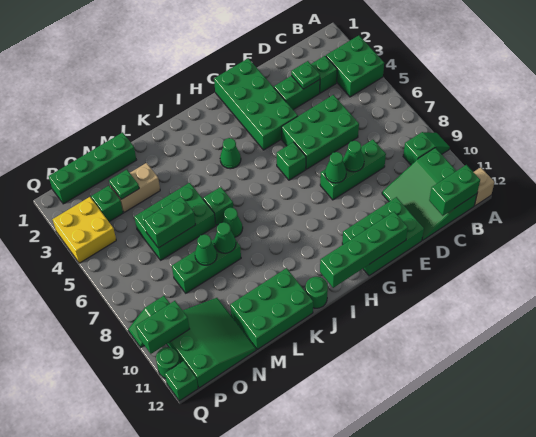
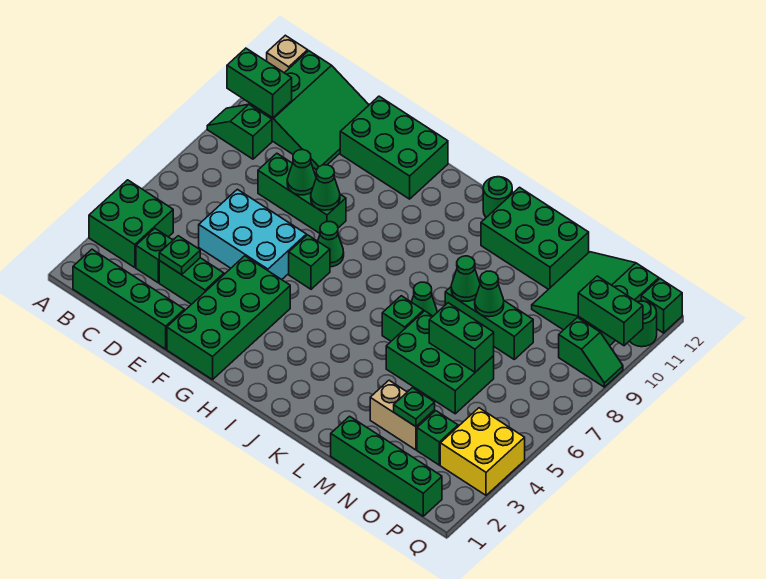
green brick B12:C12 level 2 -> green brick A10:B10 level 2
green brick D5:F6 level 1 -> cyan brick D5:F6 level 1
green brick F12:I12 level 2 -> green brick B1:E1 level 1
green cone I4 level 1 -> green cone G7 level 1

